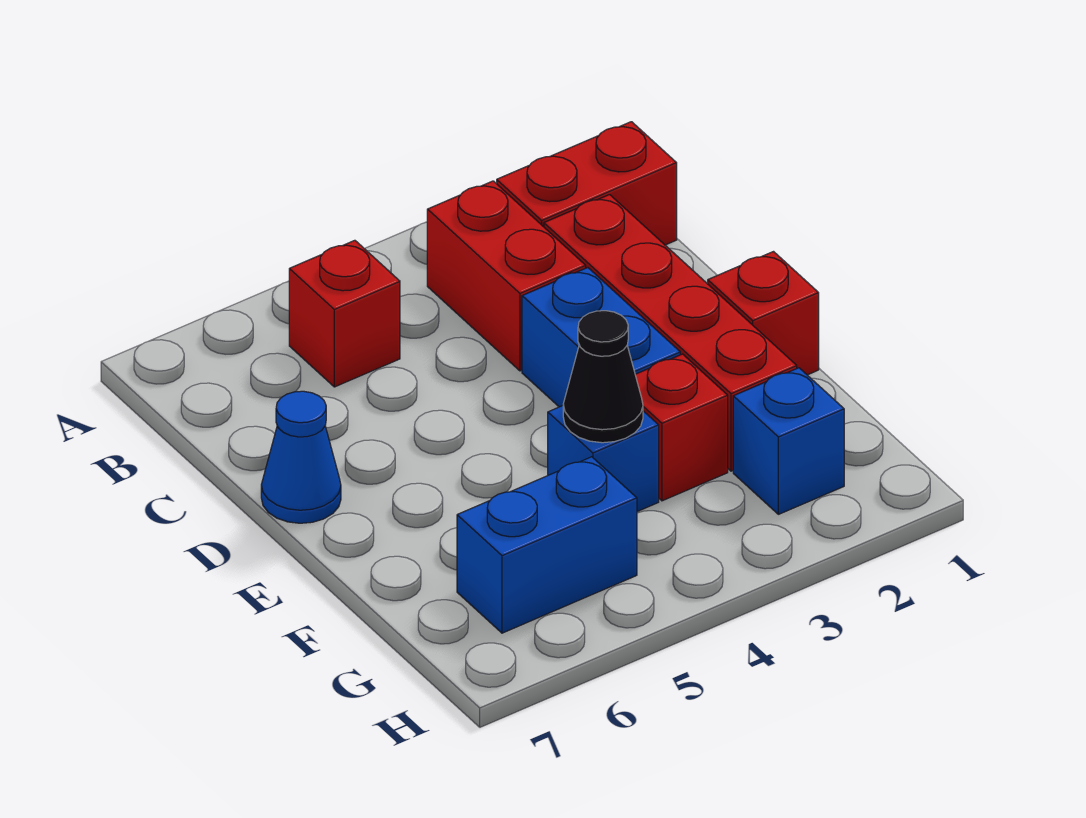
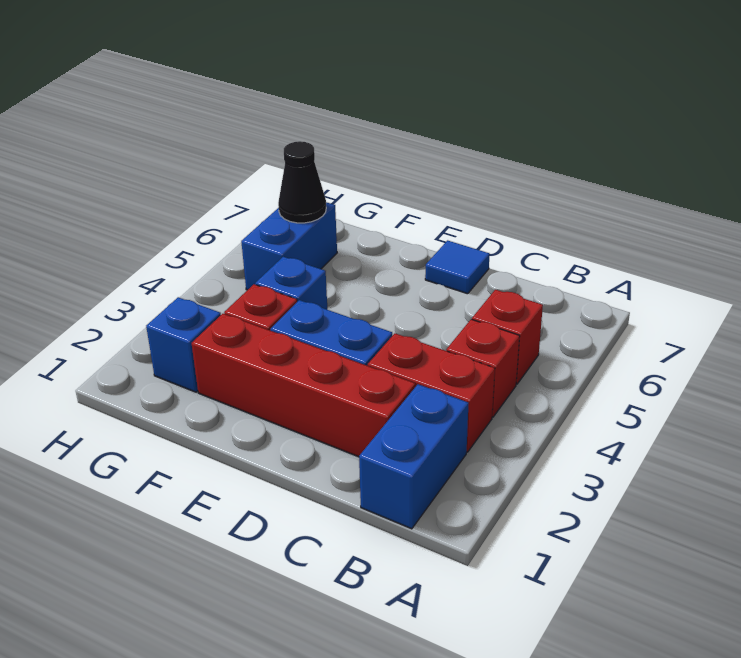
red brick B1:B2 level 1 -> blue brick B1:B2 level 1
blue cone D7 level 1 -> blue tile D7 level 1
red brick E1 level 1 -> red brick B4 level 1
black cone F4 level 2 -> black cone G6 level 2

